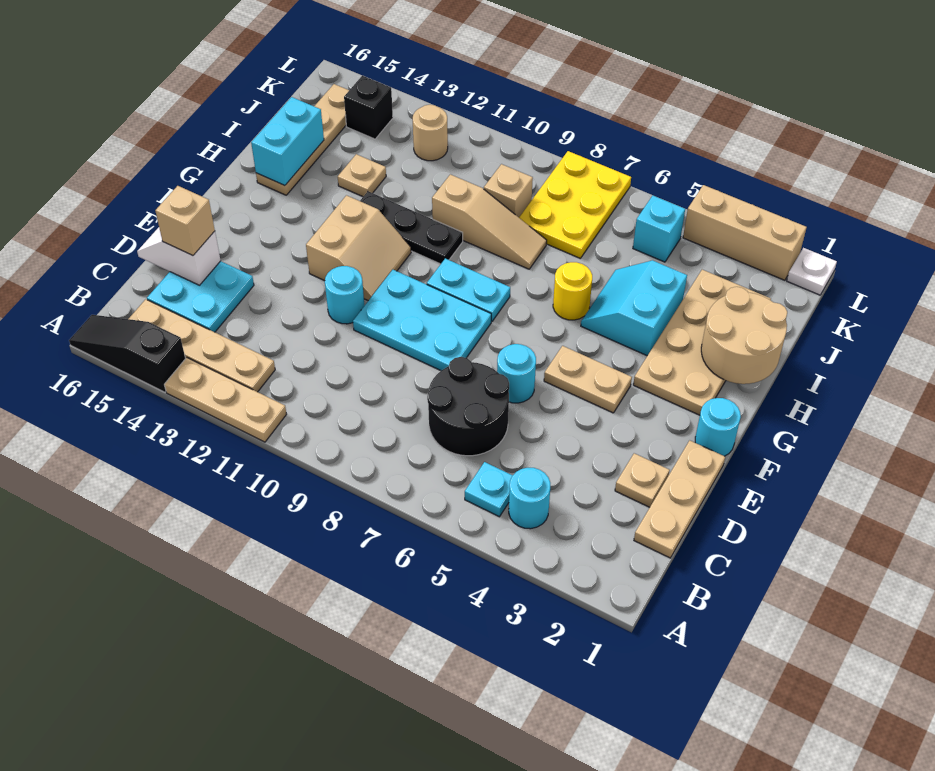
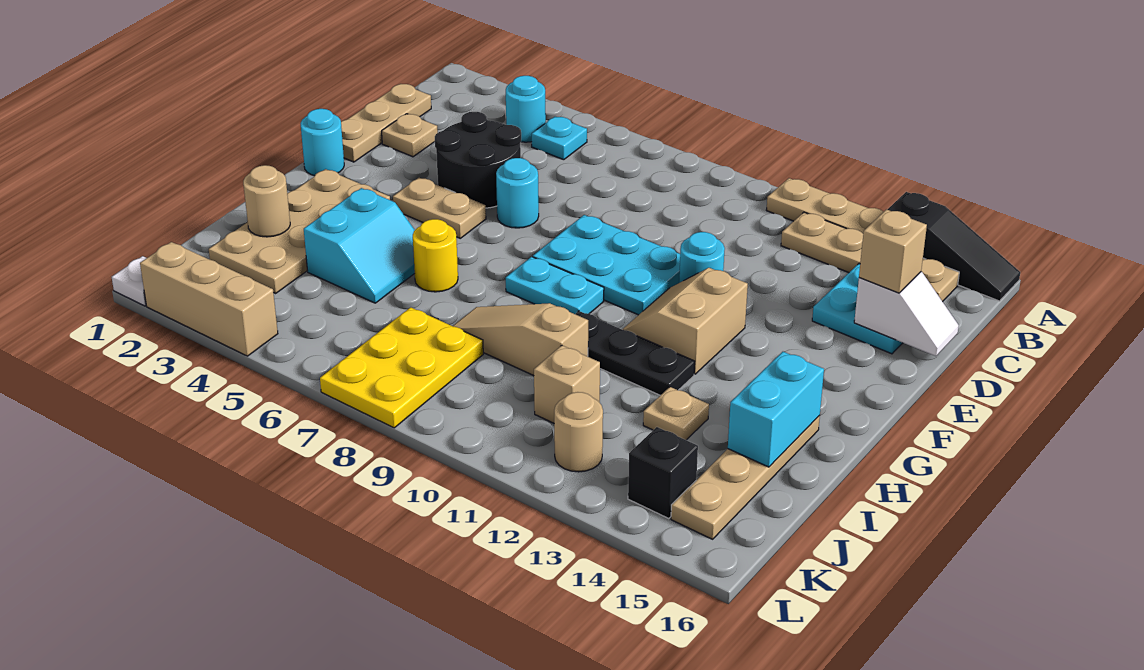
black round brick C6:D7 level 1 -> black round brick D4:E5 level 1
tan round brick H1:I2 level 2 -> tan round brick I2 level 2
tan brick J9 level 1 -> tan brick J11 level 1
cyan brick K5 level 1 -> none

